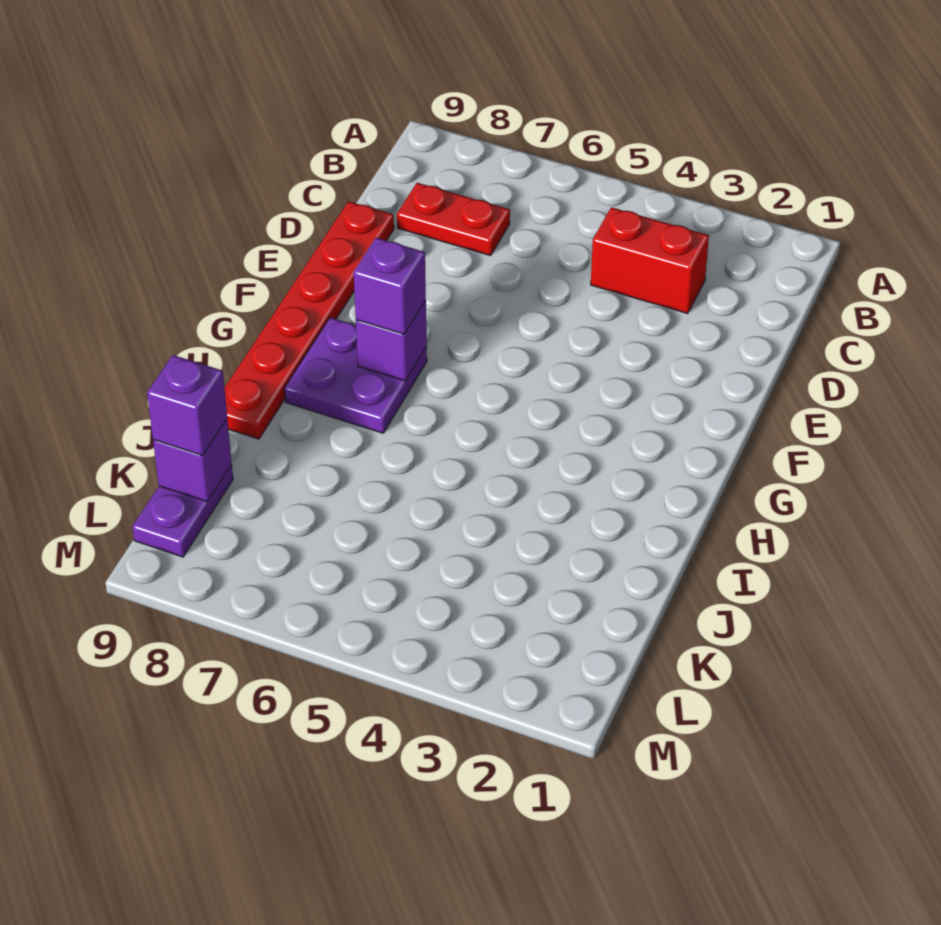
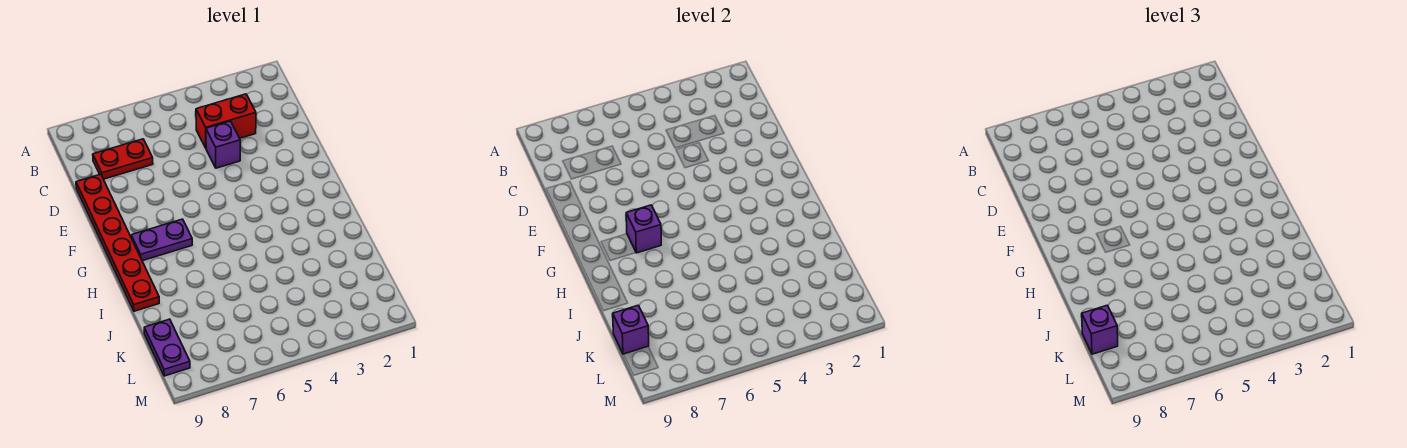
purple plate G7:H8 level 1 -> purple plate G7:G8 level 1
purple brick G7 level 3 -> purple brick D4 level 1

